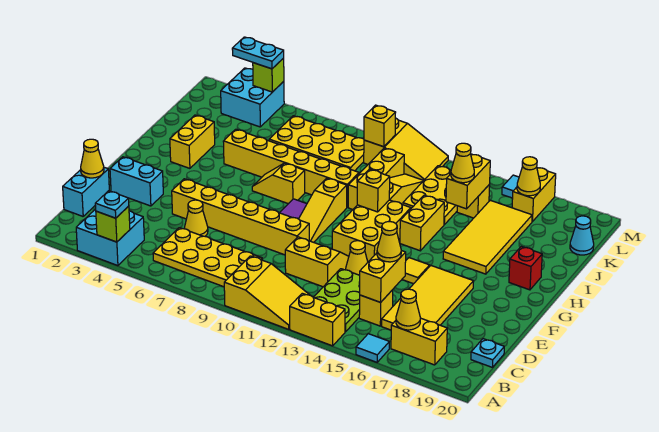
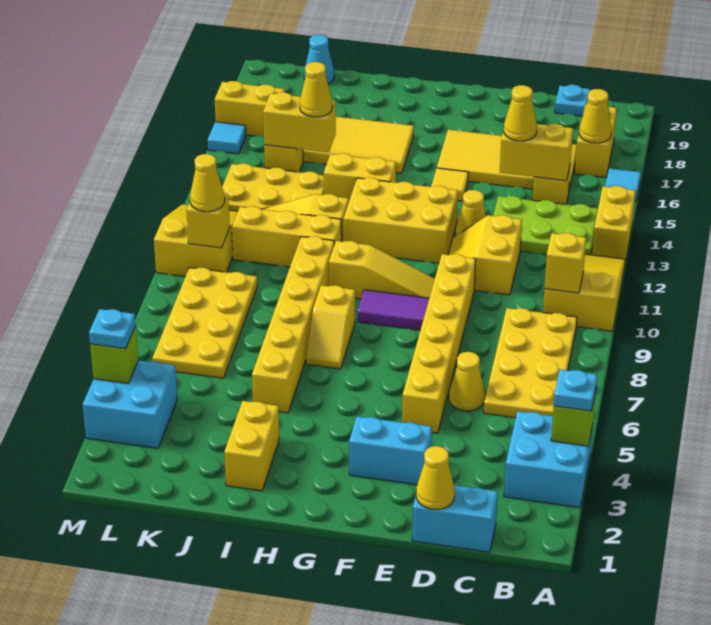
cyan brick E2:E3 level 1 -> cyan brick E3:F3 level 1
yellow brick H3:I3 level 1 -> yellow brick I2:I3 level 1
yellow brick H12 level 2 -> yellow brick B10 level 2
red brick H19 level 1 -> none
yellow cone L17 level 2 -> yellow cone L10 level 3
cyan plate M3:M4 level 3 -> cyan plate M4 level 3

